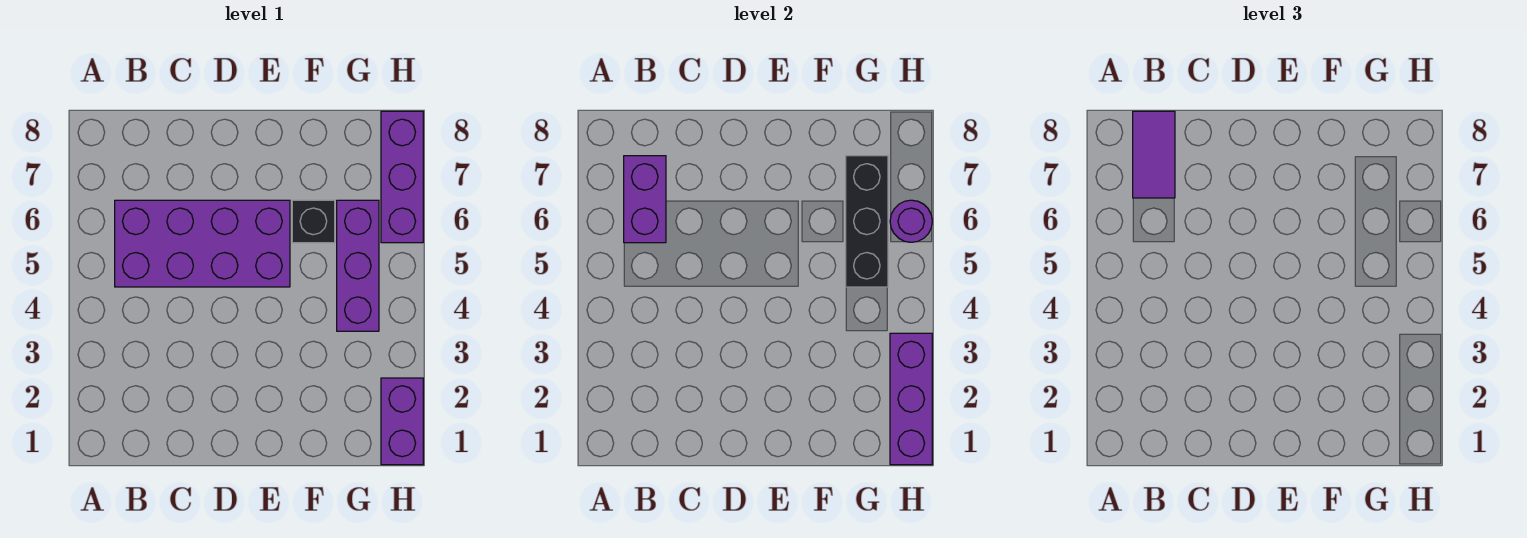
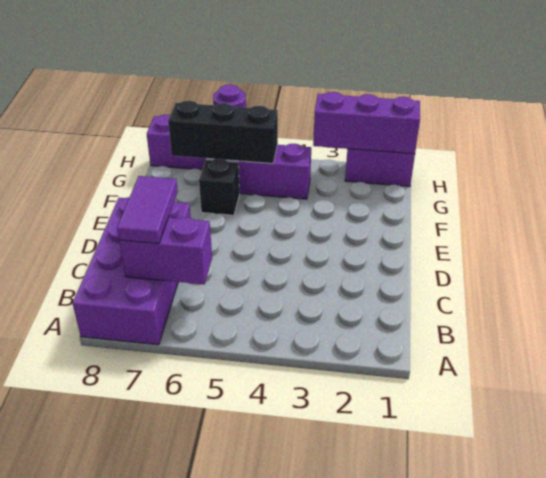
purple brick B5:E6 level 1 -> purple brick A7:D8 level 1
purple tile B7:B8 level 3 -> purple tile B7:C7 level 3

